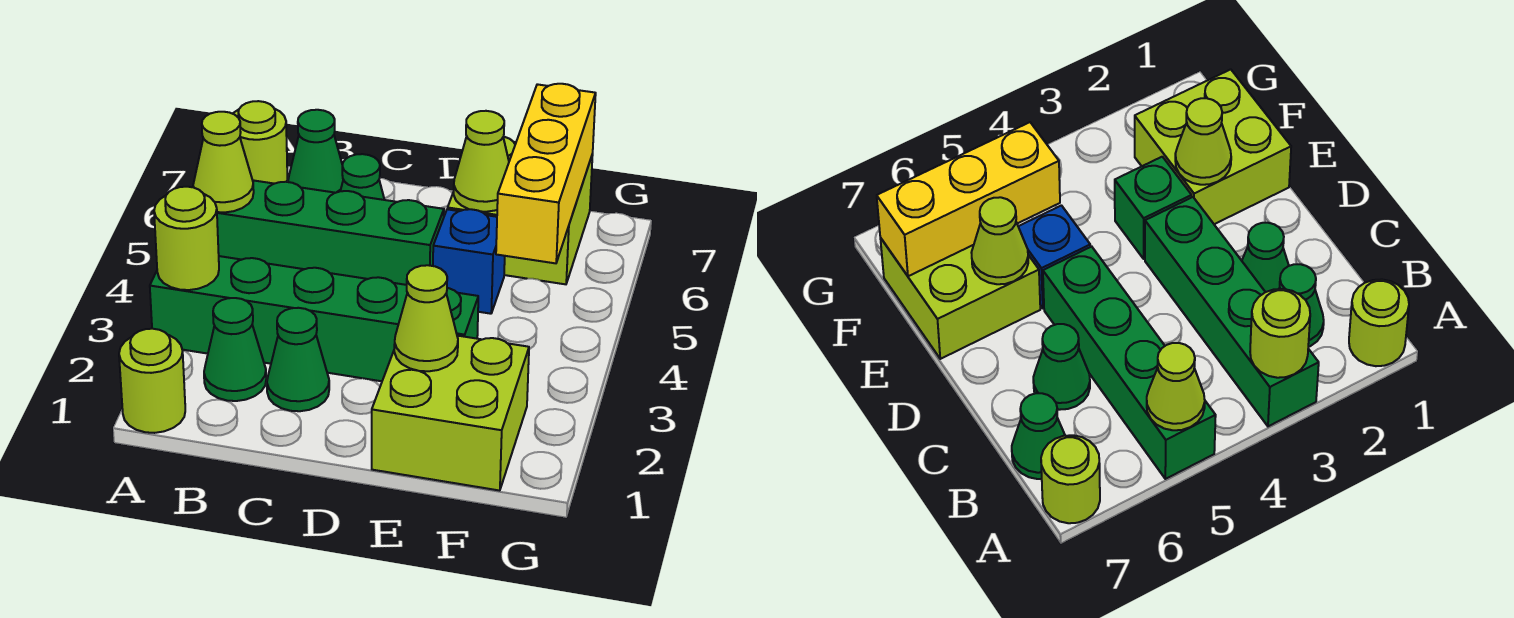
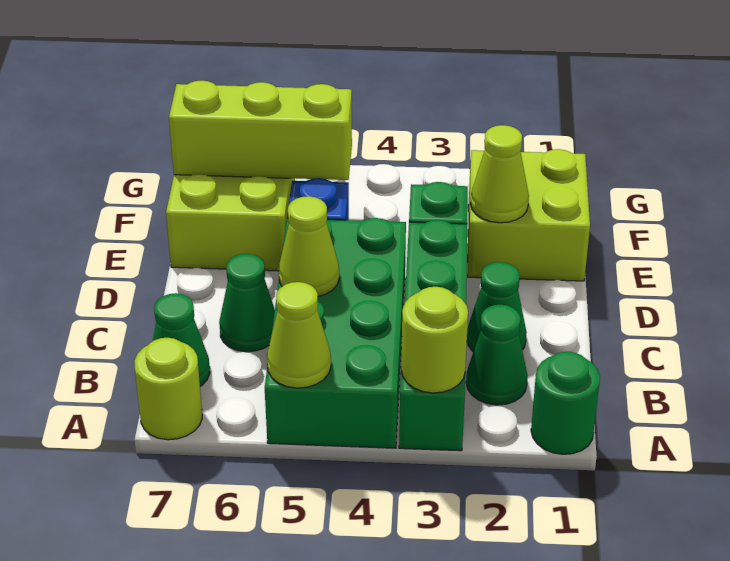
lime round brick A1 level 1 -> green round brick A1 level 1
green brick A5:D5 level 1 -> green brick A4:D5 level 1
lime cone E6 level 2 -> lime cone C5 level 2
yellow brick F5:F7 level 2 -> lime brick F5:F7 level 2

